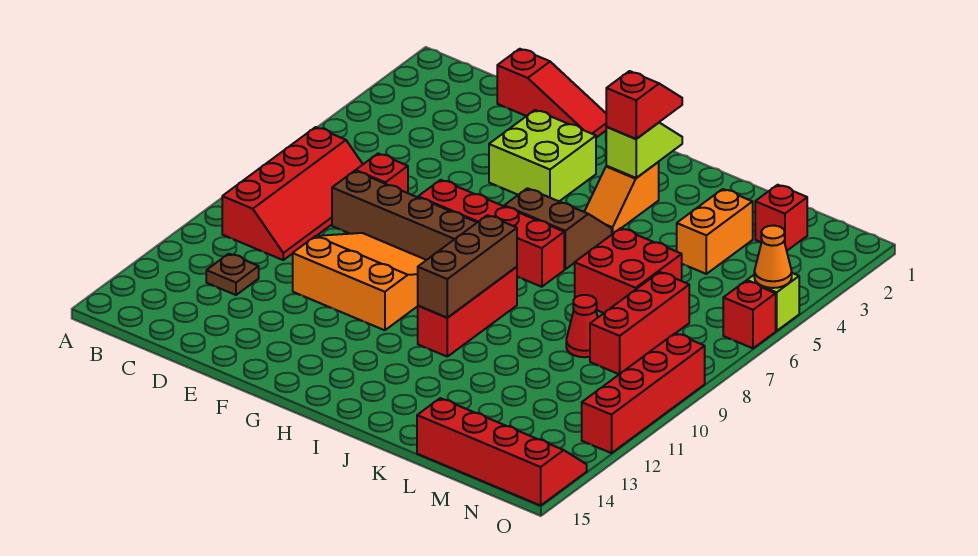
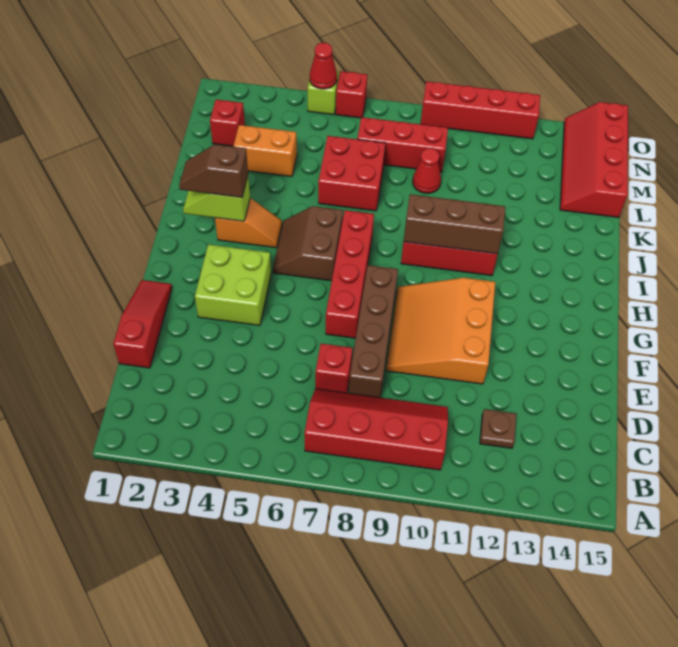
red slope I2:I3 level 3 top 3 -> brown slope I2:I3 level 3 top 3
orange cone O5 level 2 -> red cone O5 level 2

